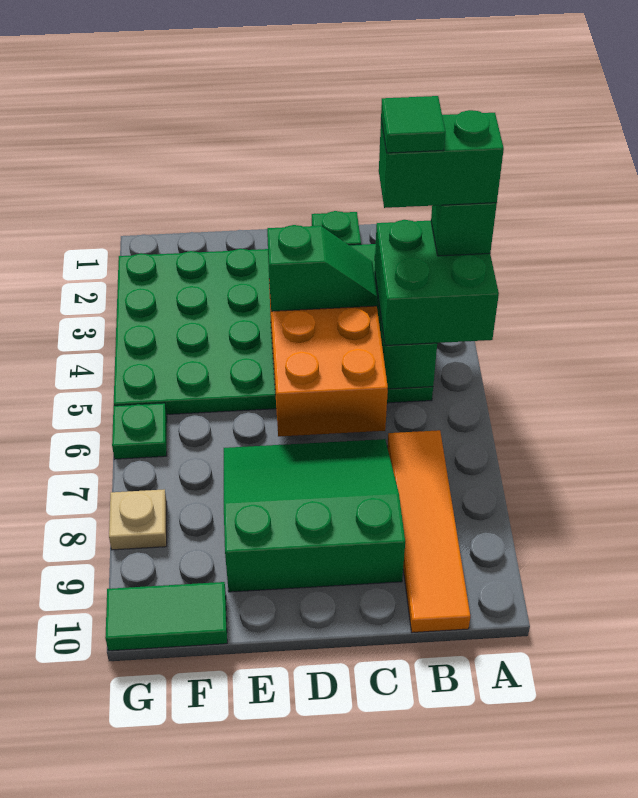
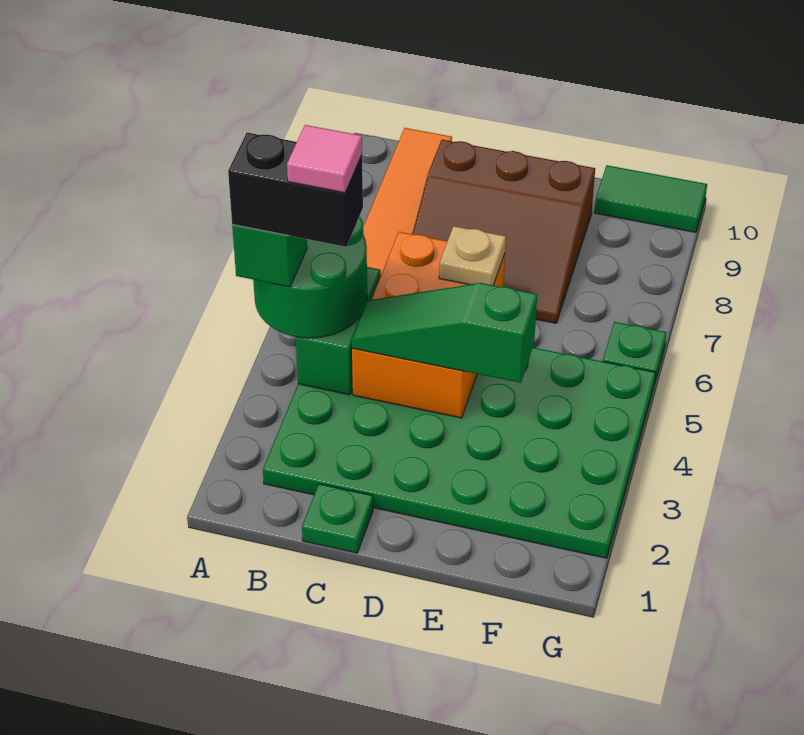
green brick A4:B5 level 3 -> green round brick A4:B5 level 3
green brick A4:B4 level 5 -> black brick A4:B4 level 5
green tile B4 level 6 -> pink tile B4 level 6
green slope C4:D4 level 3 top D -> green slope C4:E4 level 3 top E
green slope C7:E9 level 1 top 9 -> brown slope C7:E9 level 1 top 9
tan plate G8 level 1 -> tan plate D6 level 3

